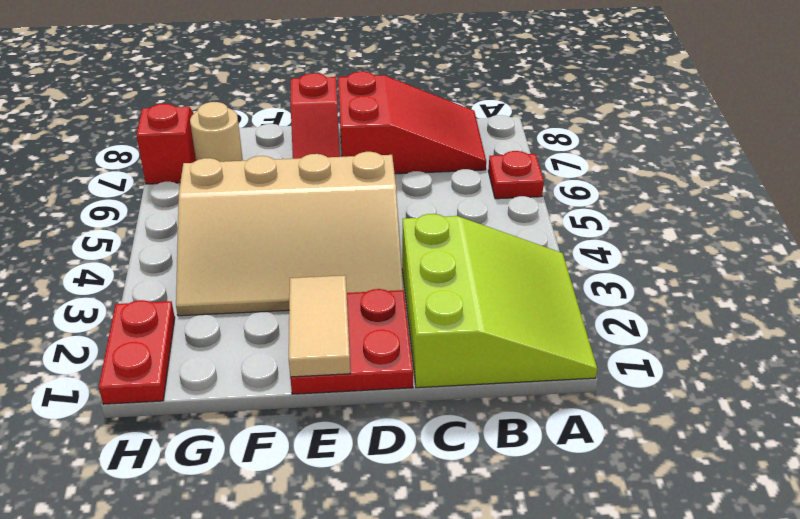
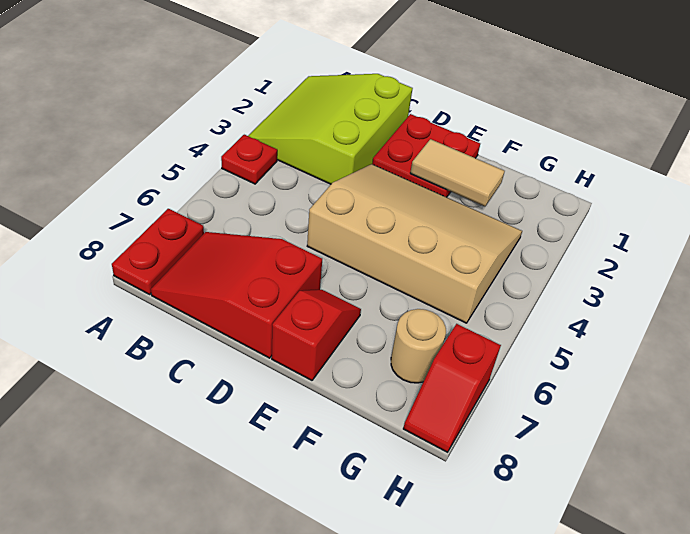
red plate A6 level 1 -> red plate A4 level 1
tan tile E1:E2 level 2 -> tan tile E2:F2 level 2
red plate H1:H2 level 1 -> red plate A7:A8 level 1

